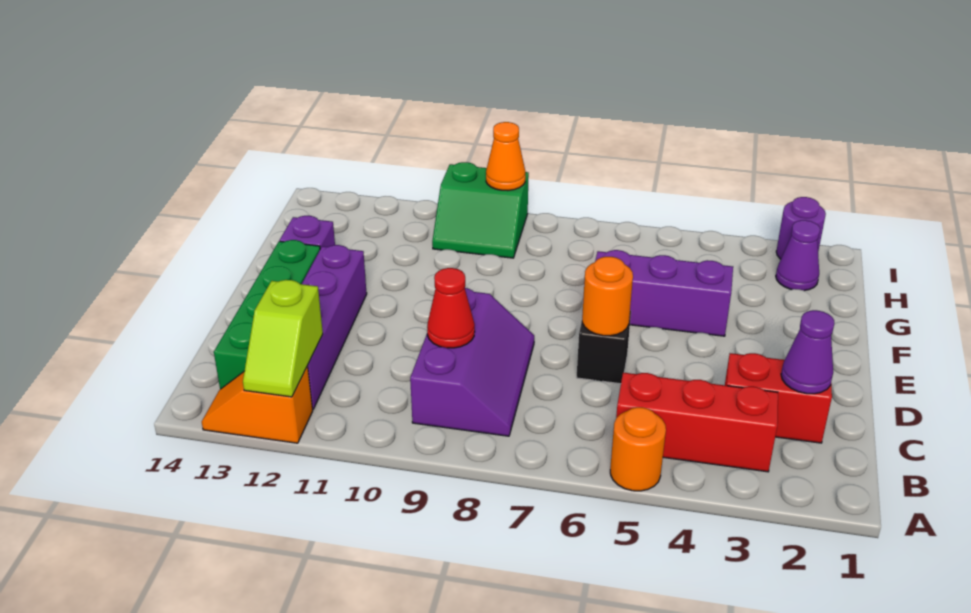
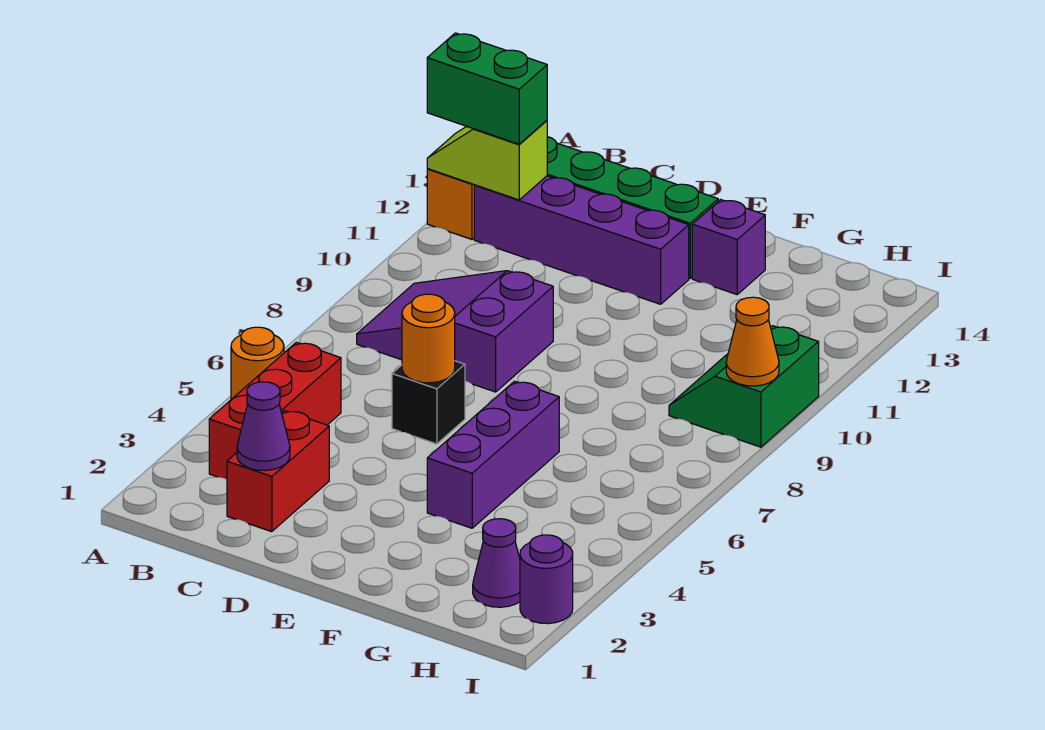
none -> green brick A12:B12 level 3
purple slope B8:D9 level 1 top 9 -> purple slope B8:D9 level 1 top D
red cone C9 level 2 -> none

